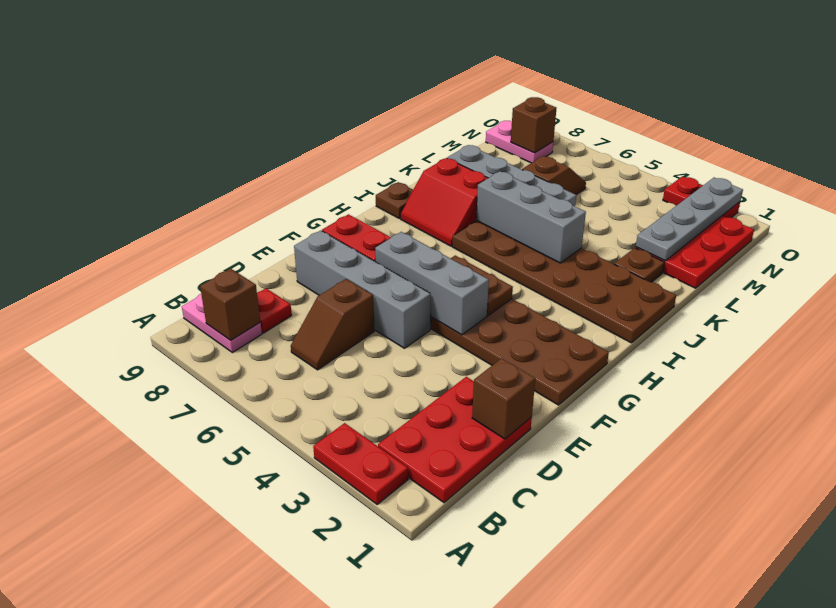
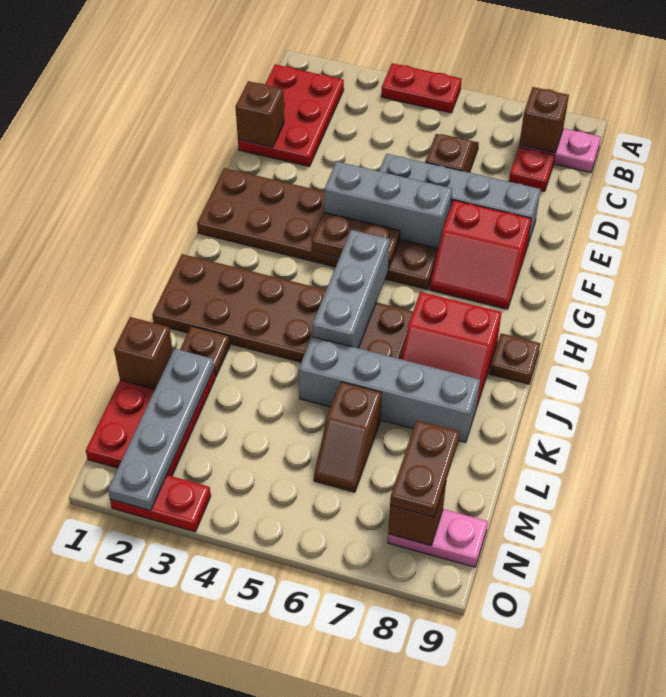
red plate A2:A3 level 1 -> red plate A4:A5 level 1
red slope I7:J8 level 1 top J -> red slope I7:J8 level 1 top I
grey brick J4:J6 level 2 -> grey brick H5:J5 level 2
none -> brown brick L1 level 2
none -> brown plate M8:N8 level 3

